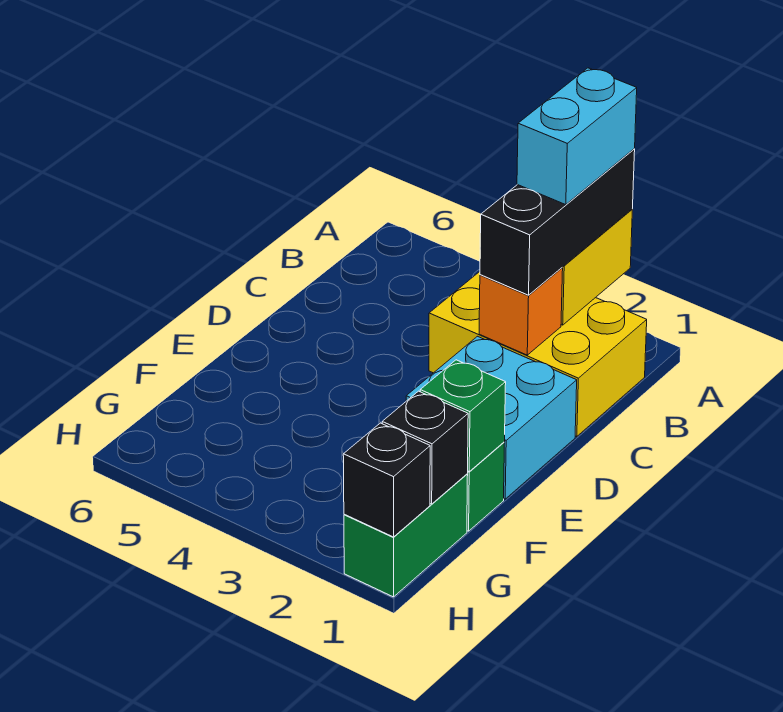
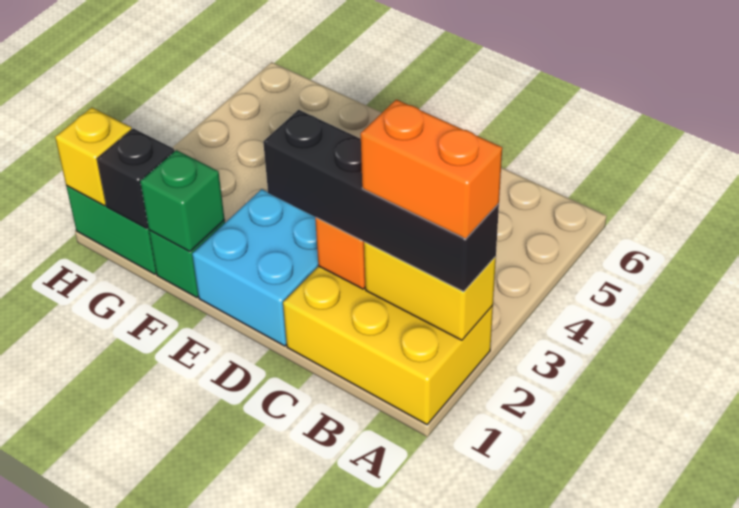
black brick A2:C2 level 3 -> black brick A2:D2 level 3
cyan brick A2:B2 level 4 -> orange brick A2:B2 level 4
yellow brick B1:C3 level 1 -> yellow brick A1:C2 level 1
black brick H1 level 2 -> yellow brick H1 level 2

